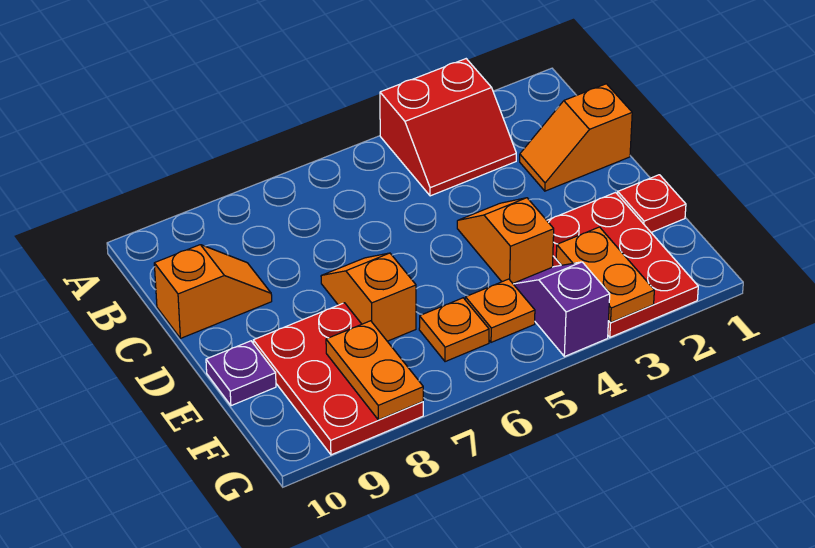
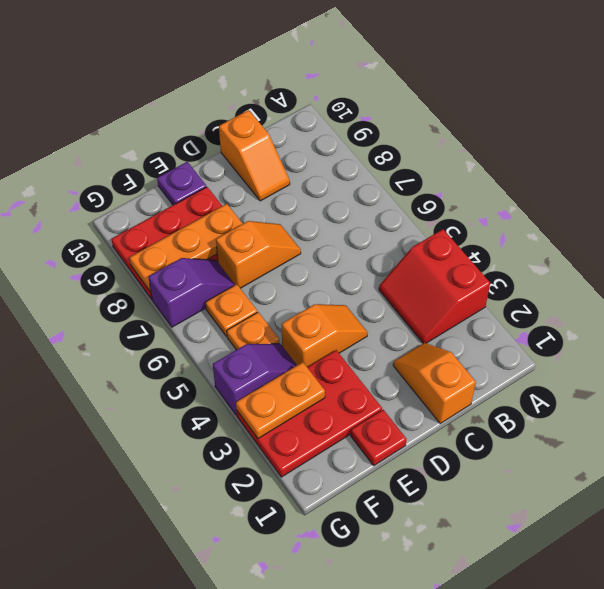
none -> purple slope F7:G7 level 1 top G
orange plate F8:G8 level 2 -> orange plate E8:G8 level 2

